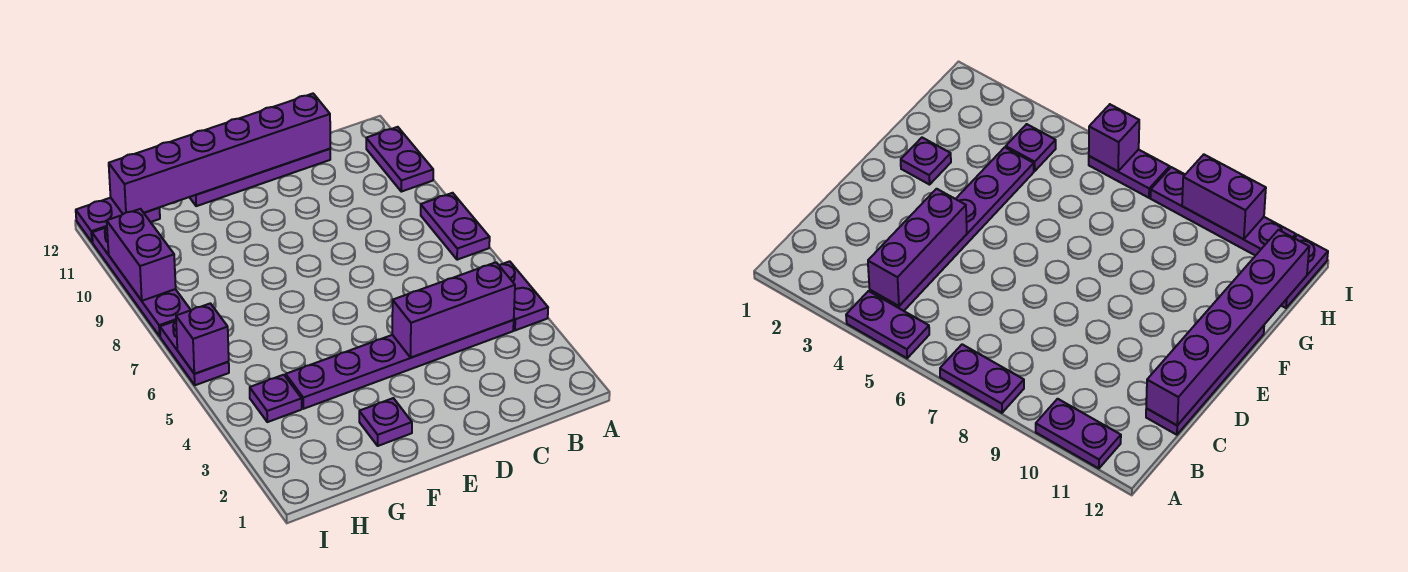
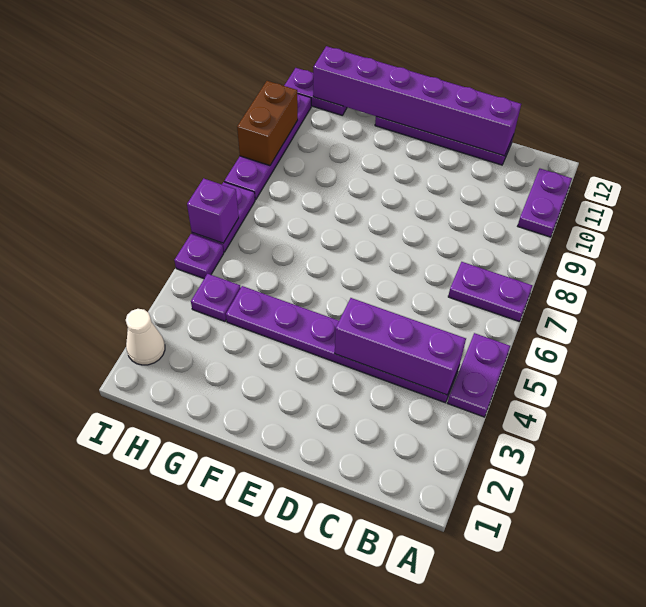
purple plate A7:A8 level 1 -> purple plate A7:B7 level 1
purple plate F2 level 1 -> purple plate I5 level 1
none -> white cone I2 level 1
purple brick I9:I10 level 2 -> brown brick I9:I10 level 2

